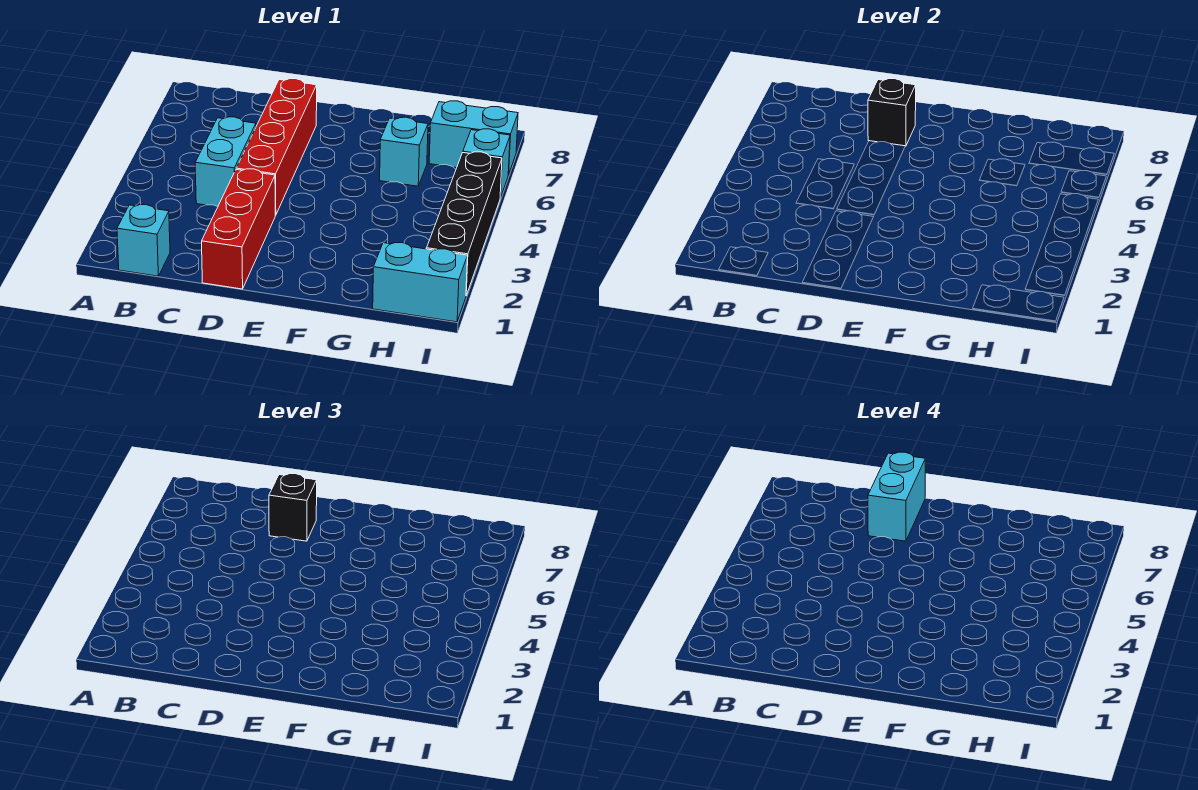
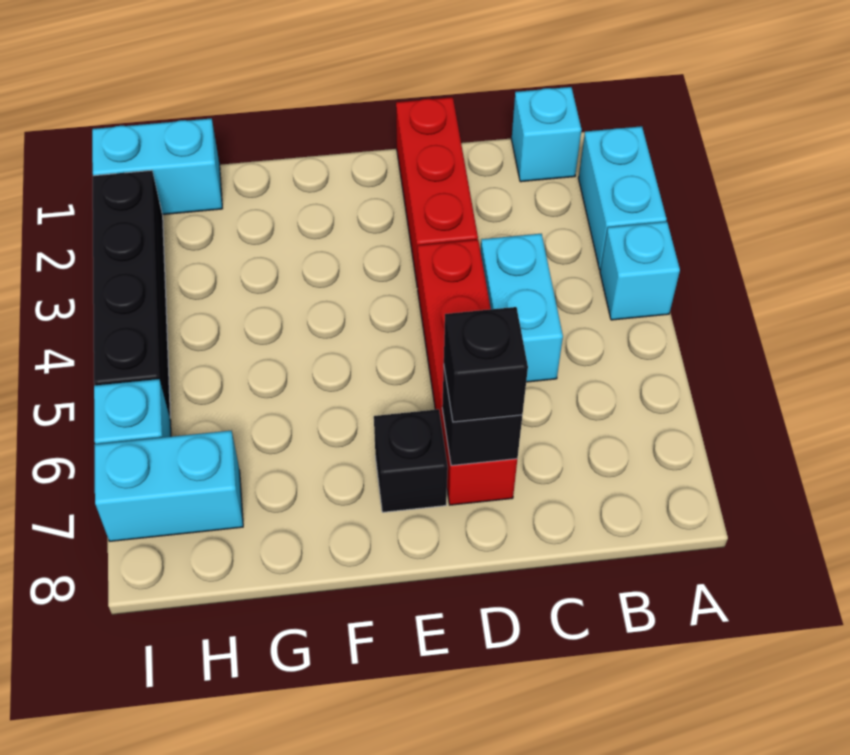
cyan brick D7:D8 level 4 -> cyan brick A2:A3 level 1
none -> black brick E7 level 1
cyan brick G6 level 1 -> cyan brick A4 level 1

